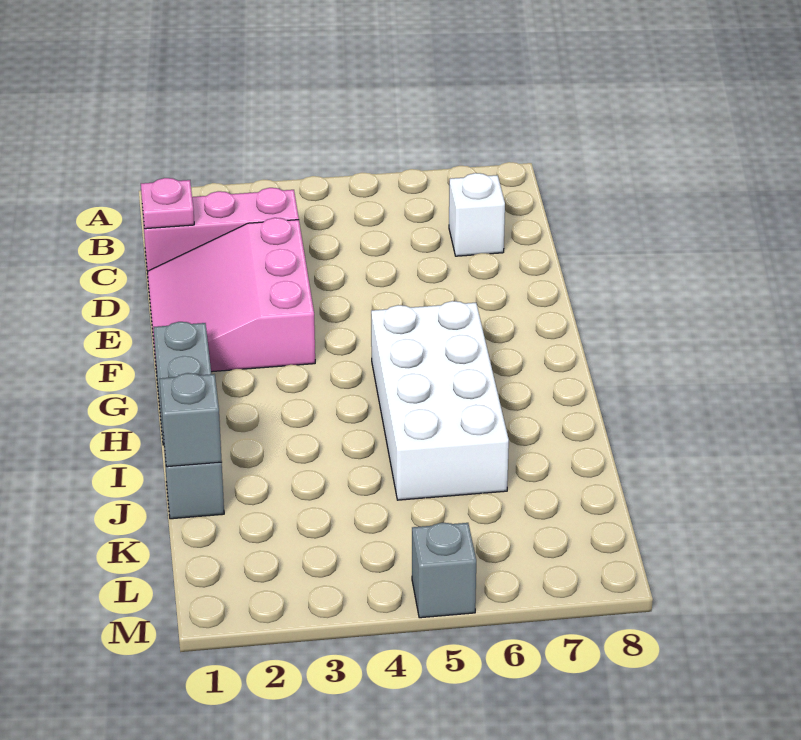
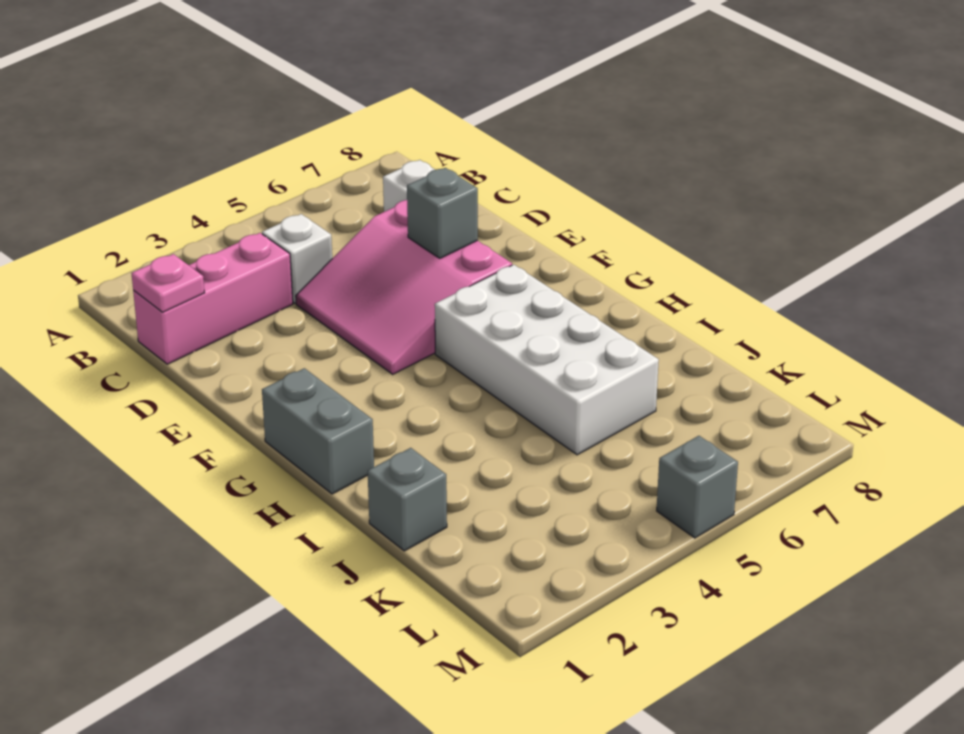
none -> white brick C4 level 1
pink slope D1:F3 level 1 top 3 -> pink slope D4:F6 level 1 top 6
grey brick J1 level 2 -> grey brick E6 level 2

